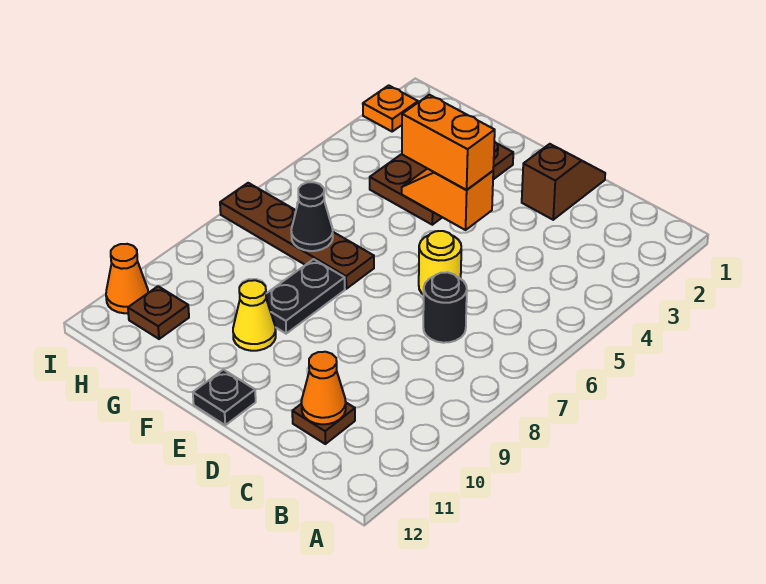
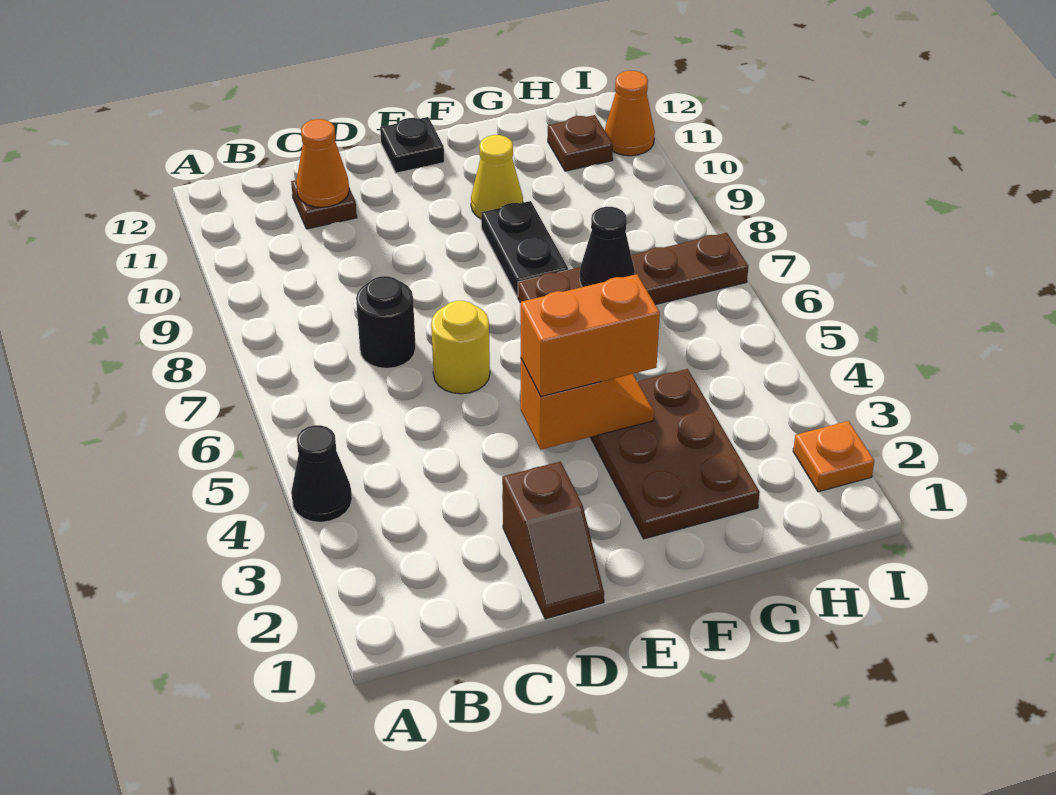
none -> black cone A4 level 1

